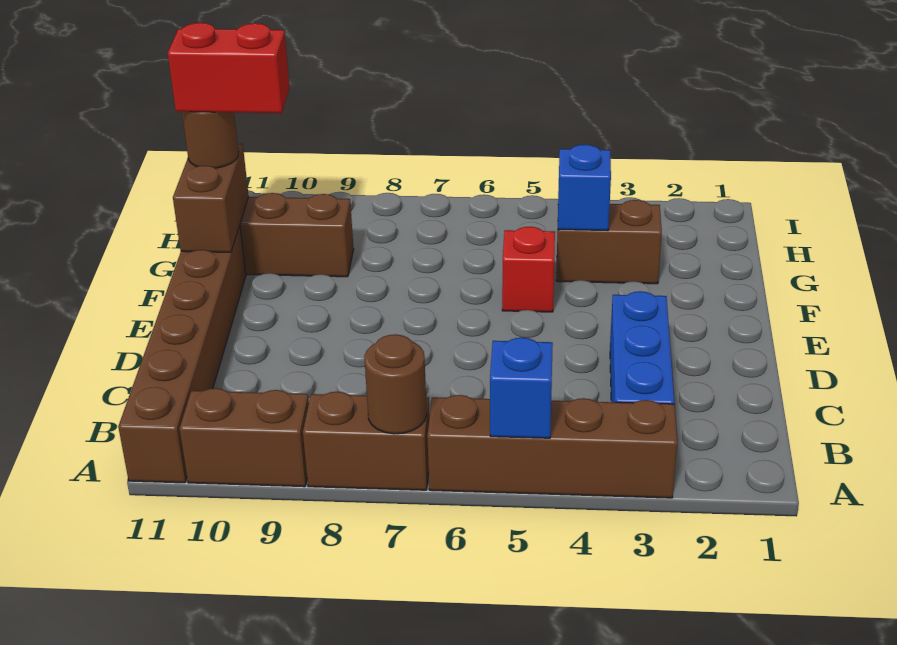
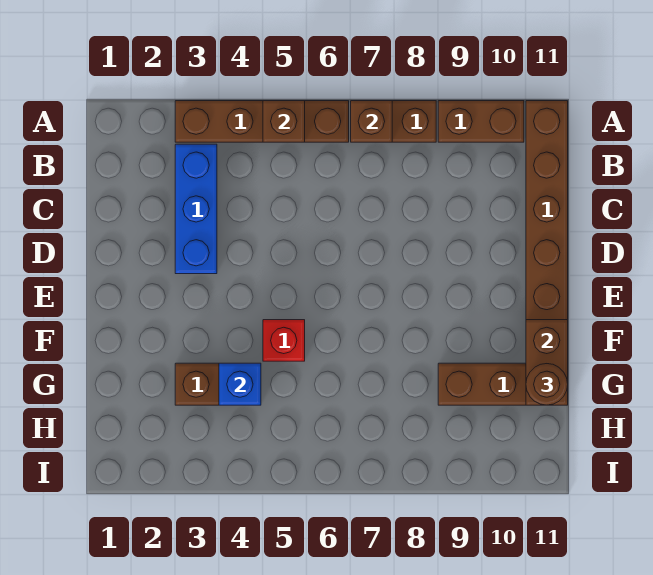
blue brick A5 level 2 -> brown brick A5 level 2
brown round brick A7 level 2 -> brown brick A7 level 2
red brick G10:G11 level 4 -> none

